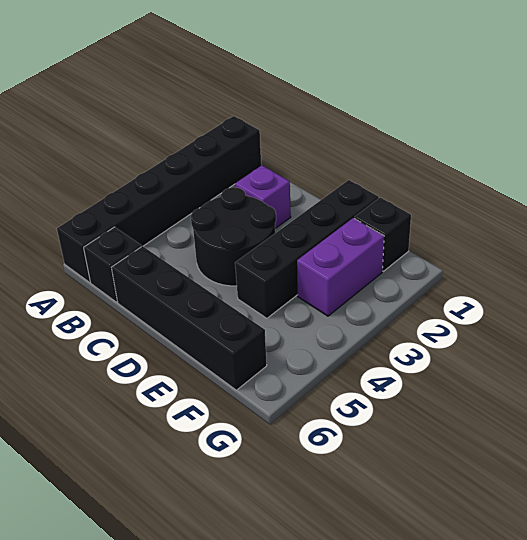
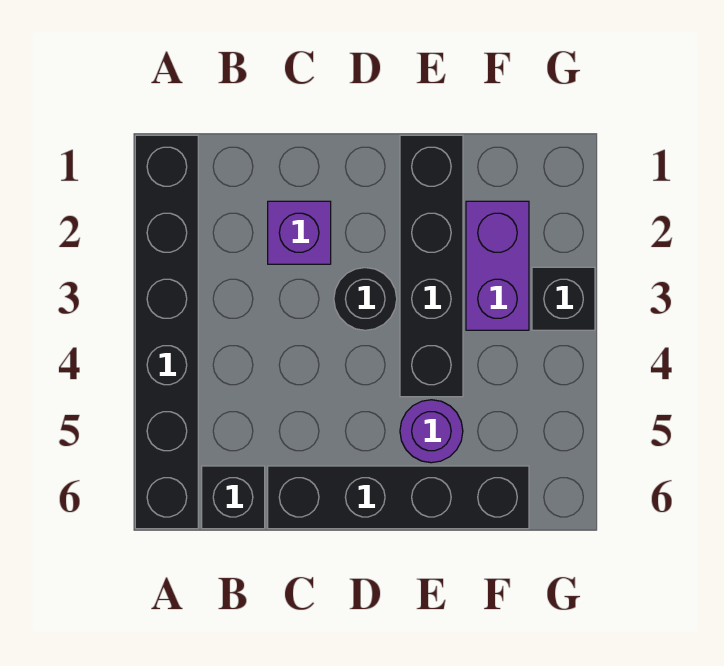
black round brick C3:D4 level 1 -> black round brick D3 level 1
none -> purple round brick E5 level 1
black brick F1 level 1 -> black brick G3 level 1

